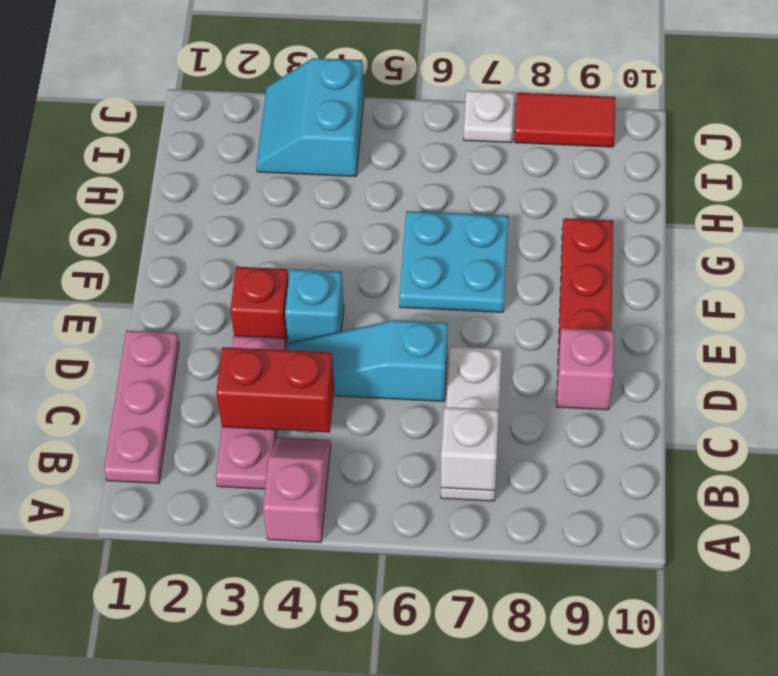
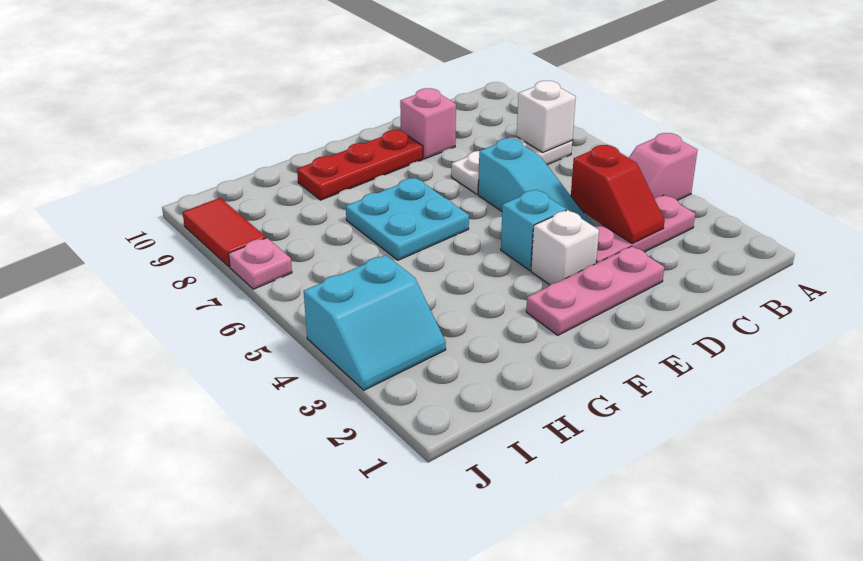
pink plate B1:D1 level 1 -> pink plate D2:F2 level 1
red brick C3:C4 level 2 -> red slope C3:C4 level 2 top 4
red brick E3 level 1 -> white brick E3 level 1
white plate J7 level 1 -> pink plate J7 level 1

